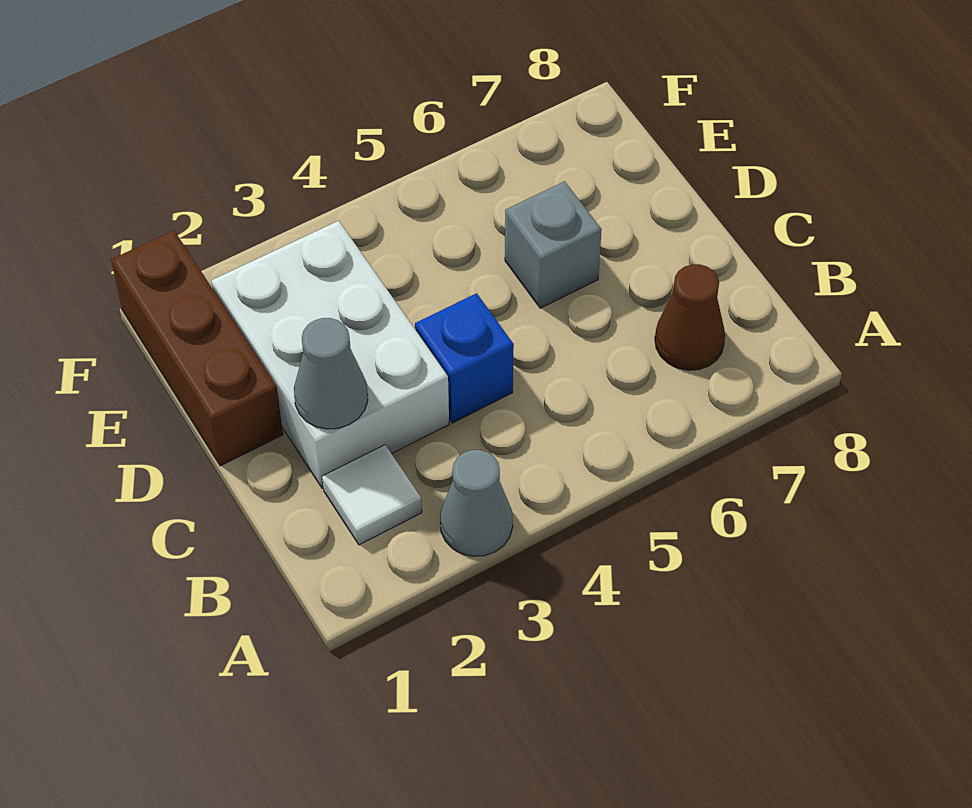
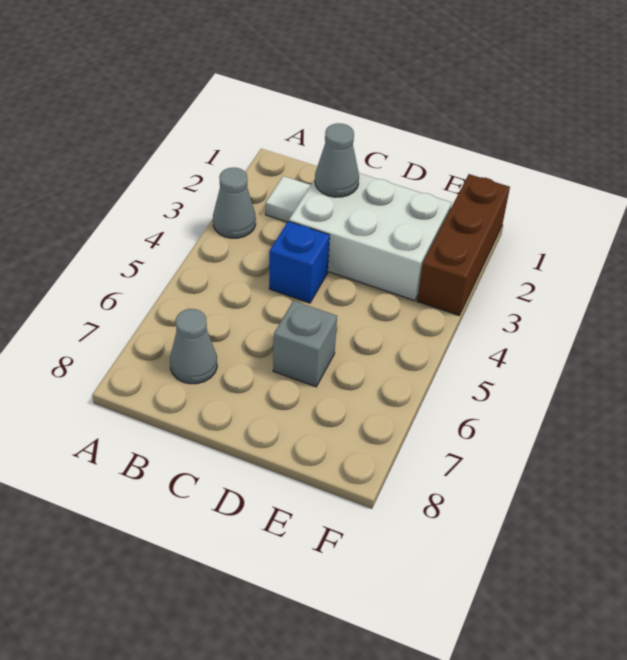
brown cone B7 level 1 -> grey cone B7 level 1
brown brick D1:F1 level 1 -> brown brick F1:F3 level 1

